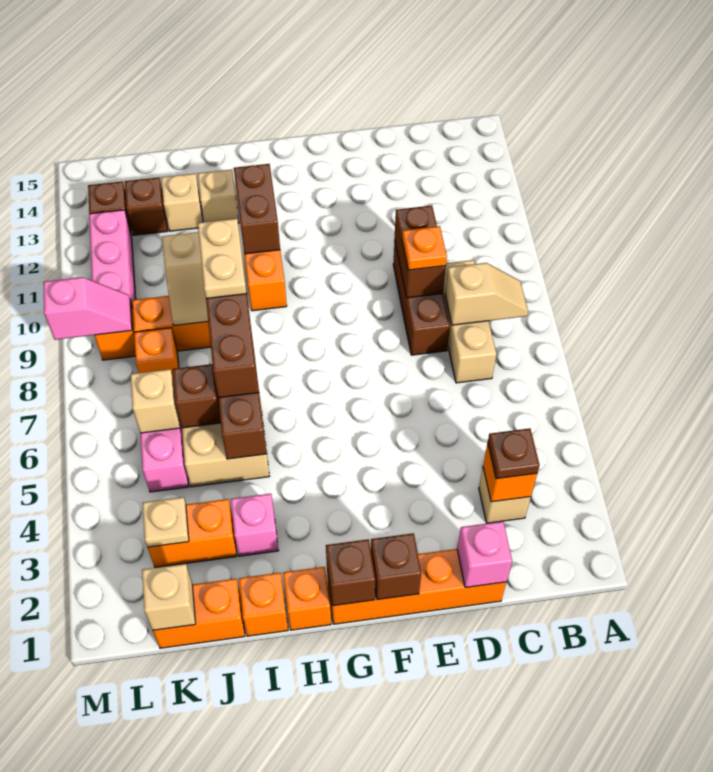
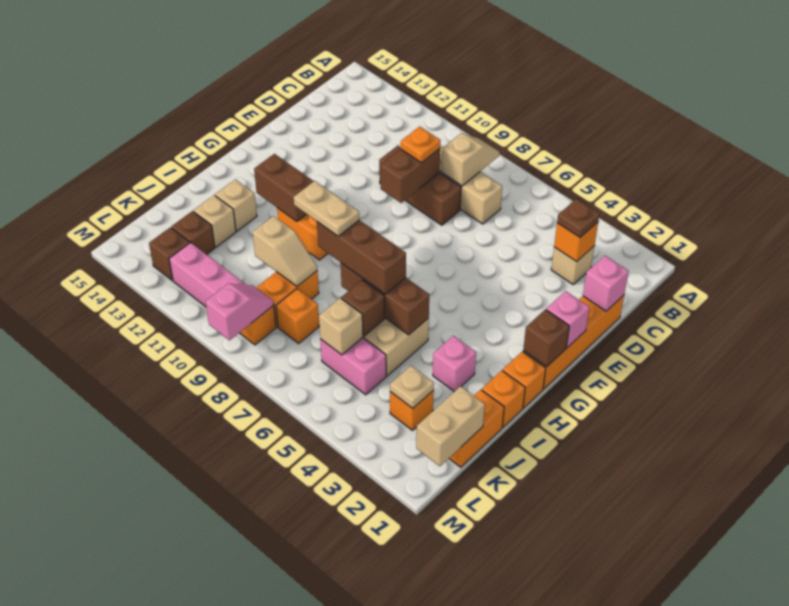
brown brick D9:D10 level 2 -> brown brick D9:E9 level 2
brown brick F1 level 2 -> pink brick F1 level 2
orange brick J3:K3 level 1 -> orange brick K3 level 1
tan brick K1 level 2 -> tan brick K1:L1 level 2

